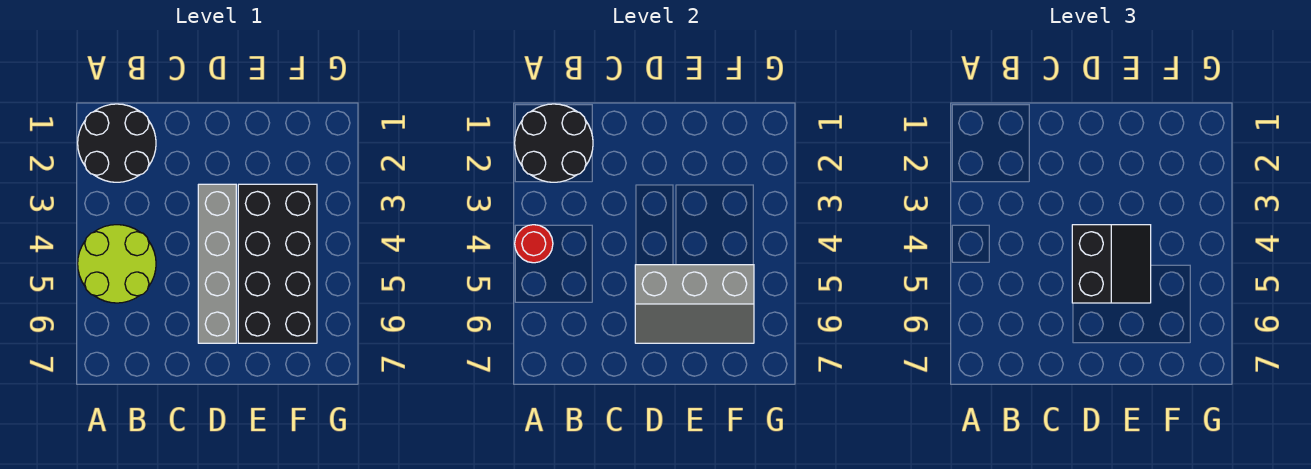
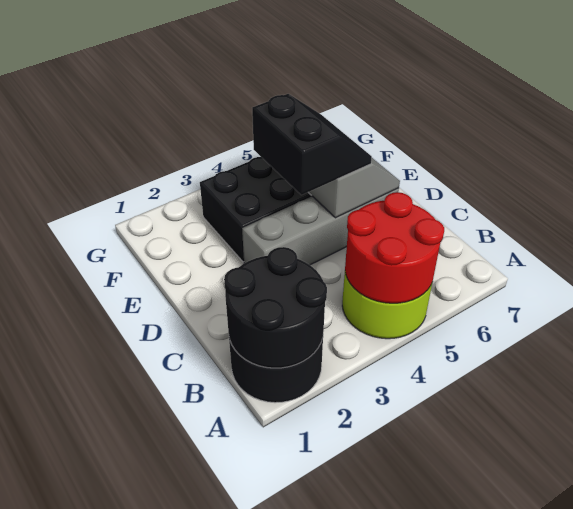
red round brick A4 level 2 -> red round brick A4:B5 level 2
black slope D4:E5 level 3 top D -> black slope D4:E5 level 3 top 4

